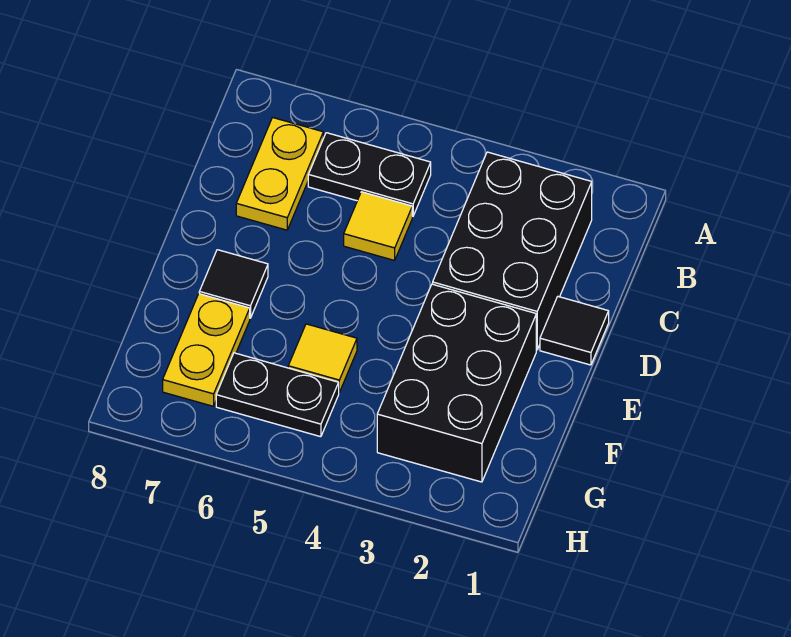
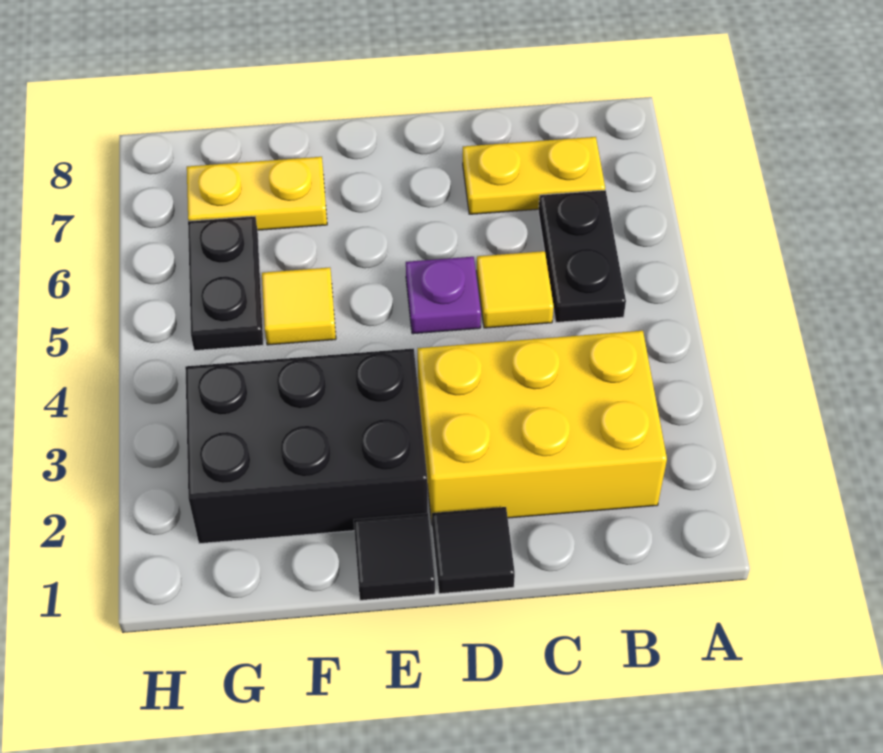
black brick B2:D3 level 1 -> yellow brick B2:D3 level 1
none -> purple plate D5 level 1
black tile E7 level 1 -> black tile E1 level 1

